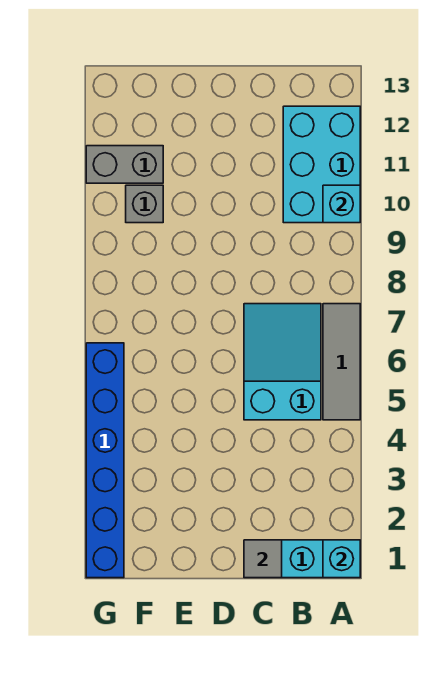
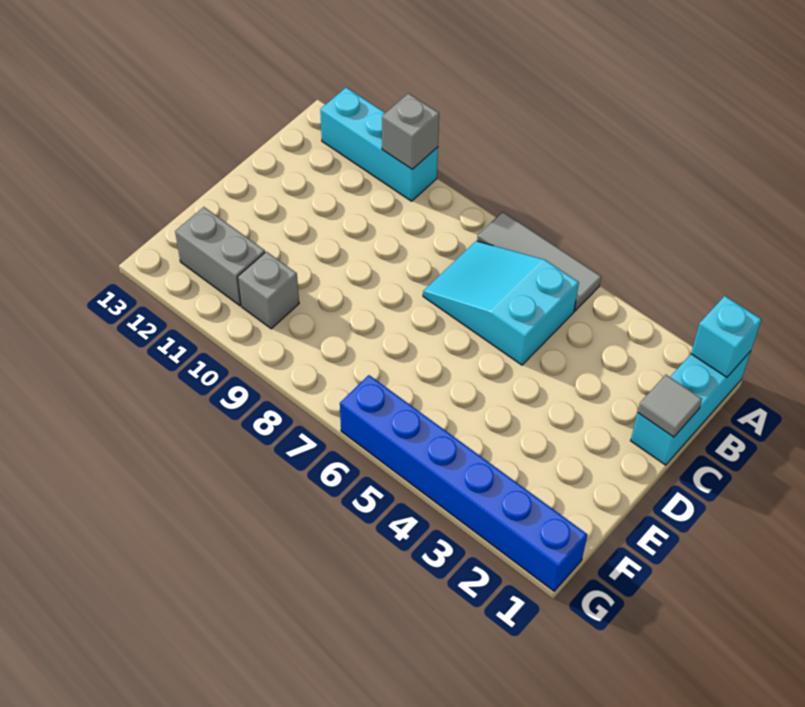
cyan brick A10:B12 level 1 -> cyan brick A10:A12 level 1
cyan brick A10 level 2 -> grey brick A10 level 2
grey brick F11:G11 level 1 -> grey brick F11:F12 level 1

